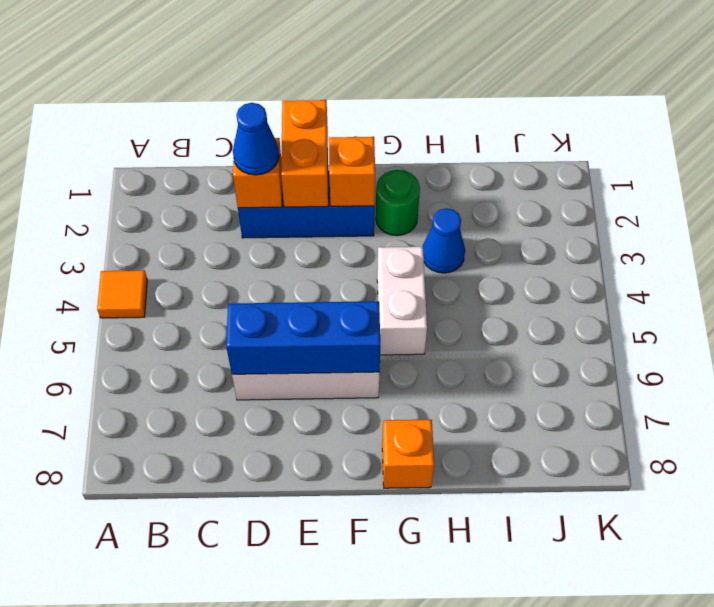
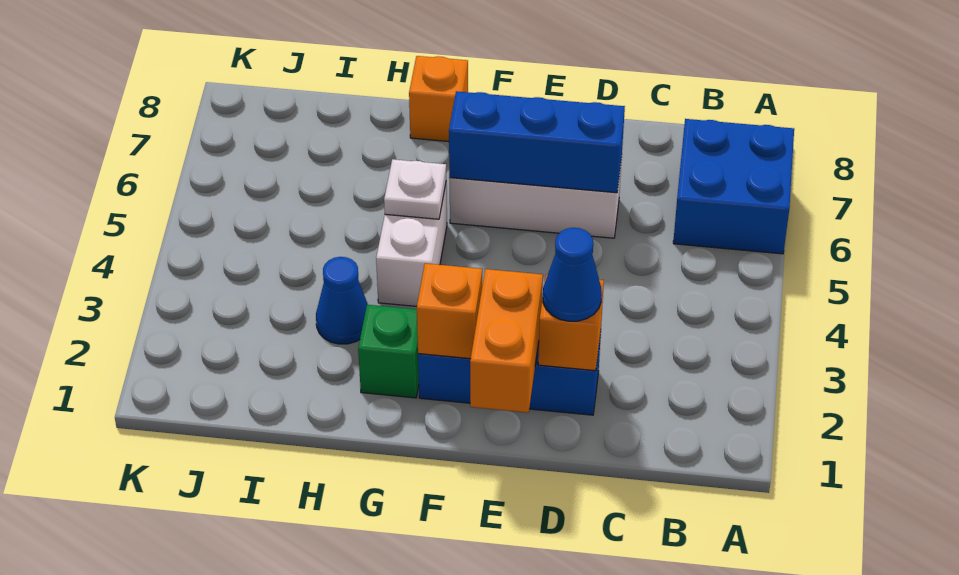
orange tile A4 level 1 -> none
none -> blue brick A6:B7 level 1
green round brick G2 level 1 -> green brick G2 level 1
none -> white plate G5 level 2

